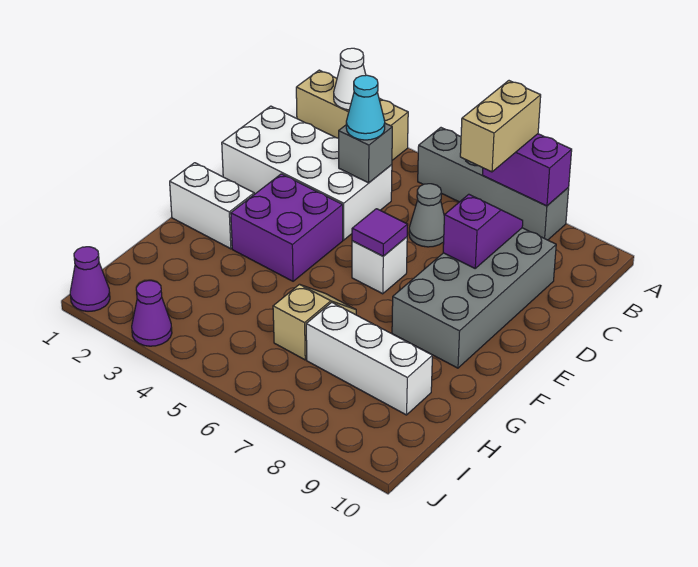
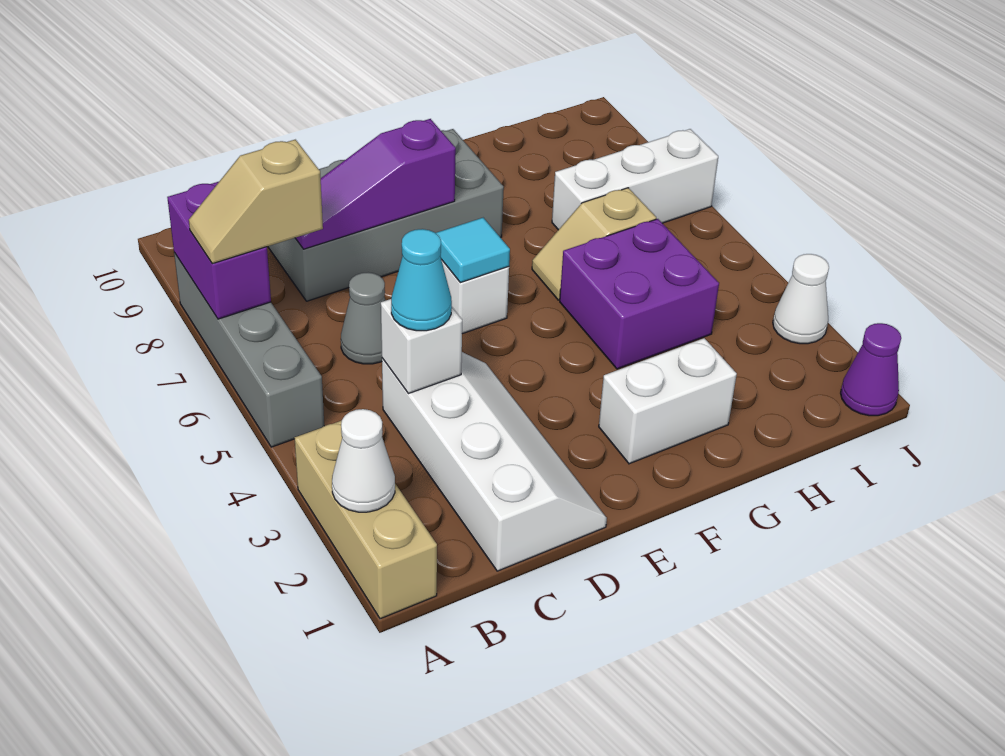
tan brick A7:B7 level 3 -> tan slope A7:B7 level 3 top B
white brick C1:D4 level 1 -> white slope C1:D4 level 1 top C
grey brick C4 level 2 -> white brick C4 level 2
purple slope C8:D8 level 2 top D -> purple slope C8:E8 level 2 top E
purple brick E3:F4 level 1 -> purple brick G4:H5 level 1
purple tile E6 level 2 -> cyan tile E6 level 2
white brick F1:F2 level 1 -> white brick F2:G2 level 1
white brick H7:H9 level 1 -> white brick H7:J7 level 1
purple cone J3 level 1 -> white cone J3 level 1

